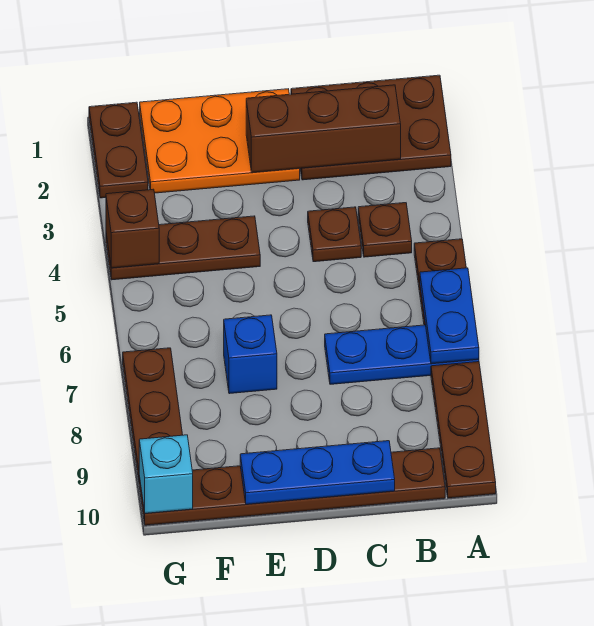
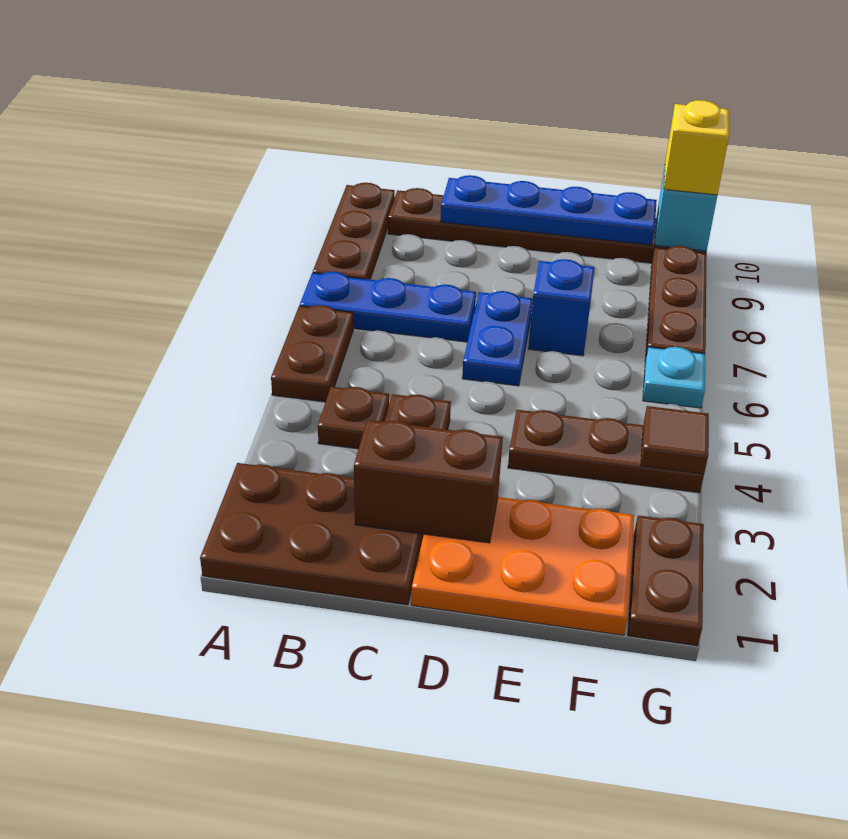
blue plate A6:A7 level 2 -> blue plate D6:D7 level 1
brown brick B2:D2 level 2 -> brown brick C2:D2 level 2
blue plate C10:E10 level 2 -> blue plate C10:F10 level 2
brown brick G4 level 2 -> brown tile G4 level 2
none -> cyan plate G6 level 1
none -> yellow brick G10 level 3

